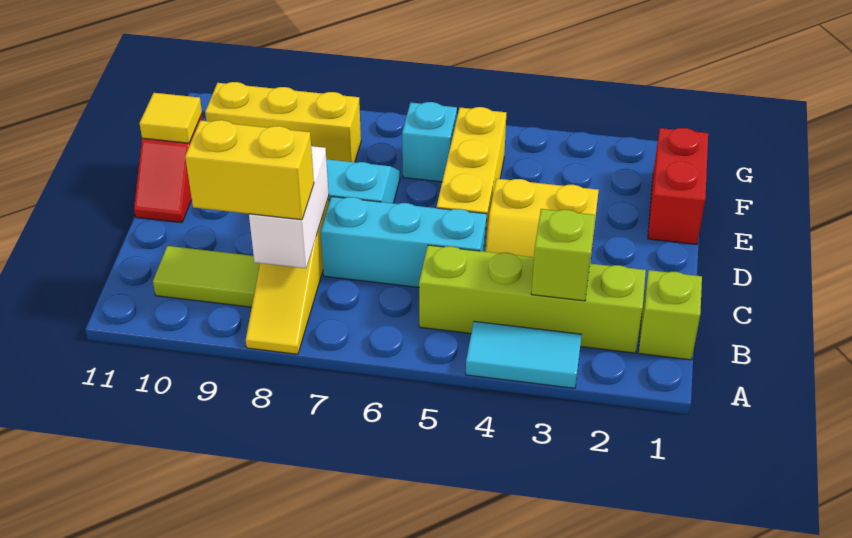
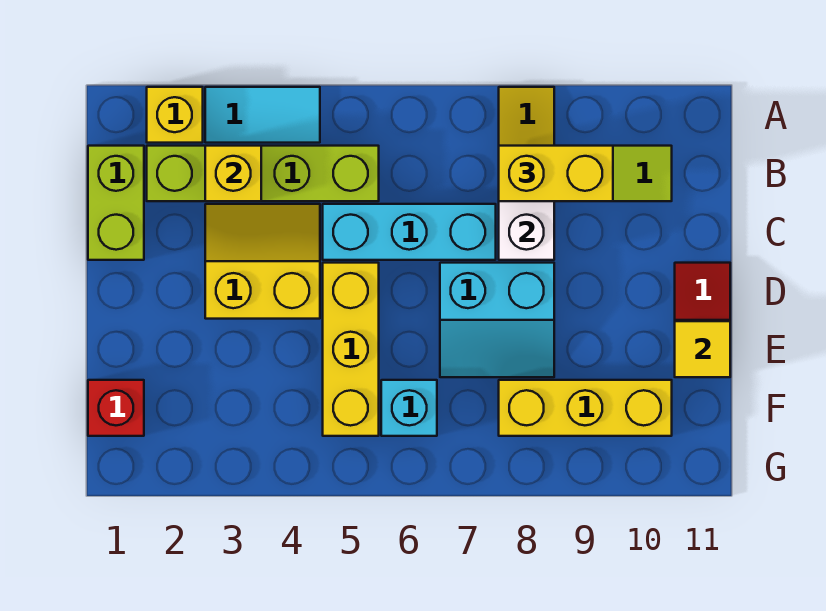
none -> yellow brick A2 level 1
lime brick B1 level 1 -> lime brick B1:C1 level 1
lime brick B3 level 2 -> yellow brick B3 level 2
red brick E1:F1 level 1 -> red brick F1 level 1

